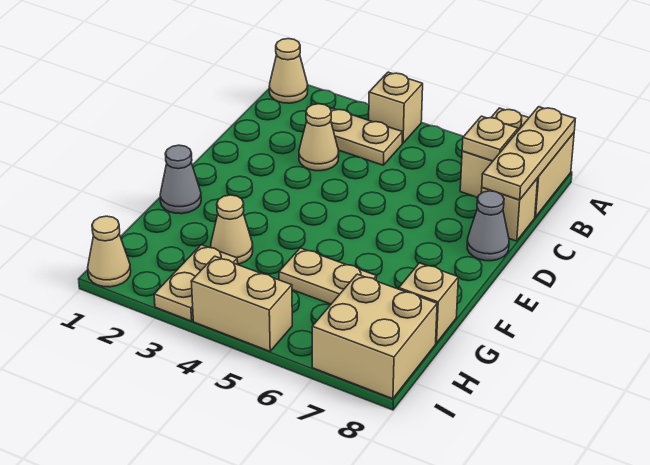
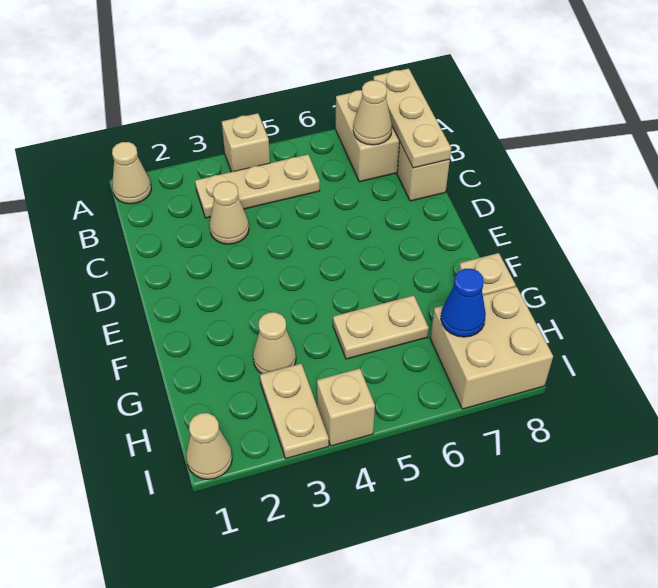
tan plate B3:B4 level 1 -> tan plate B3:B5 level 1
tan plate B7 level 2 -> tan cone B7 level 2
grey cone D8 level 1 -> none
grey cone F1 level 1 -> none
none -> blue cone H7 level 2
tan brick I4:I5 level 1 -> tan brick I4 level 1

